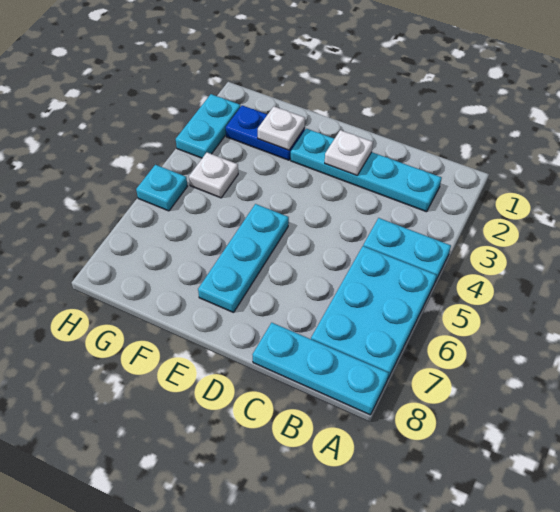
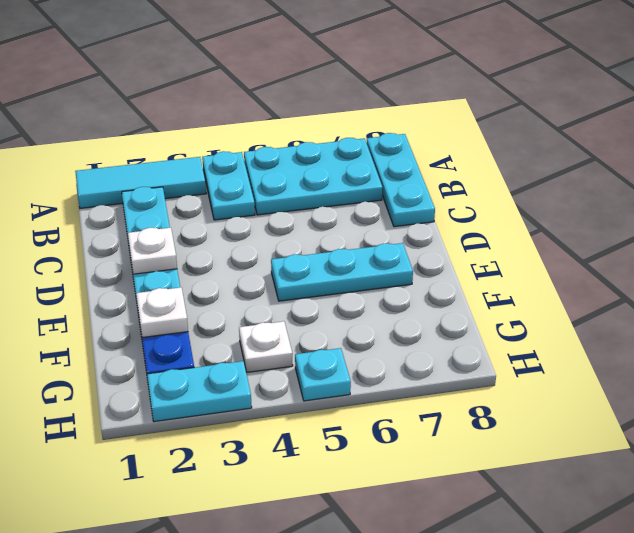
none -> cyan tile A1:A3 level 1

